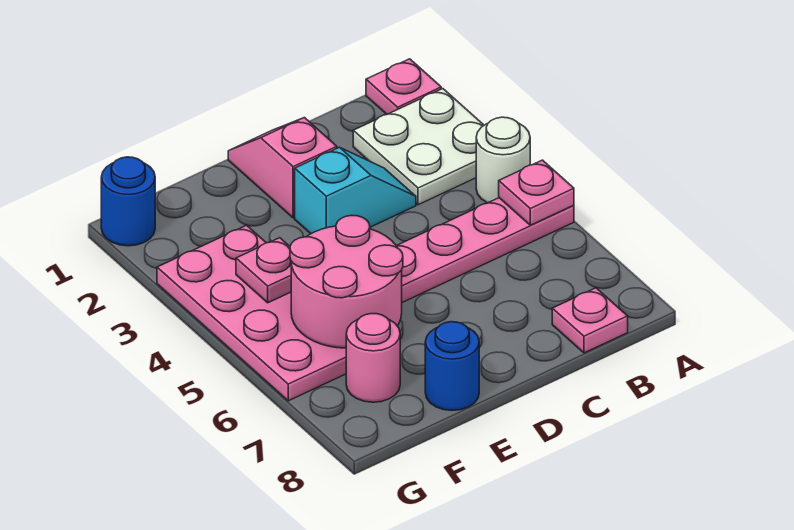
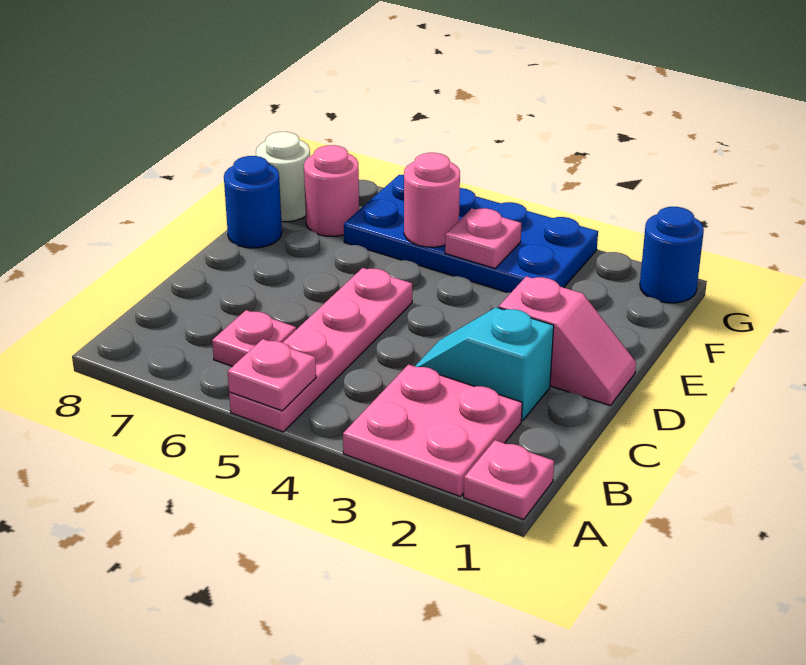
white plate A2:B3 level 1 -> pink plate A2:B3 level 1
white round brick A4 level 1 -> white round brick F8 level 1
pink plate B8 level 1 -> pink plate B6 level 1
cyan slope C3:D3 level 1 top D -> cyan slope C2:C3 level 1 top 2
pink round brick E5:F6 level 2 -> pink round brick F5 level 2
pink plate F3:G6 level 1 -> blue plate F3:G6 level 1

